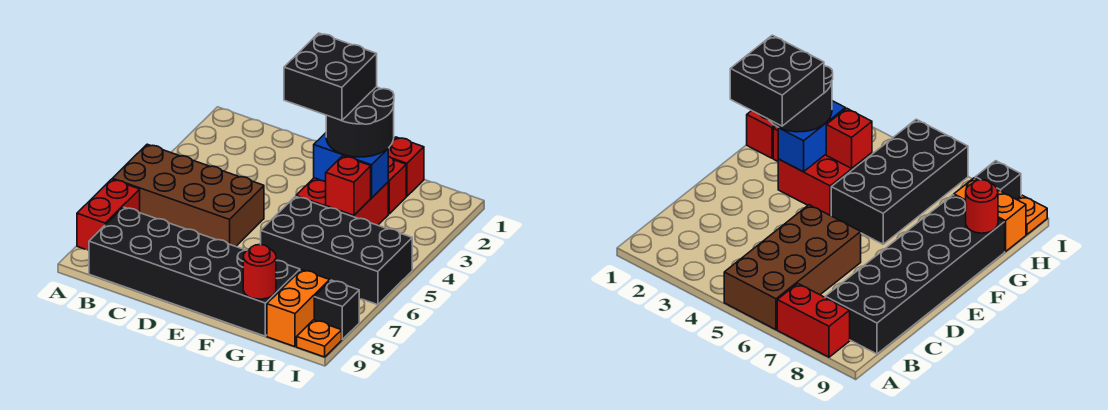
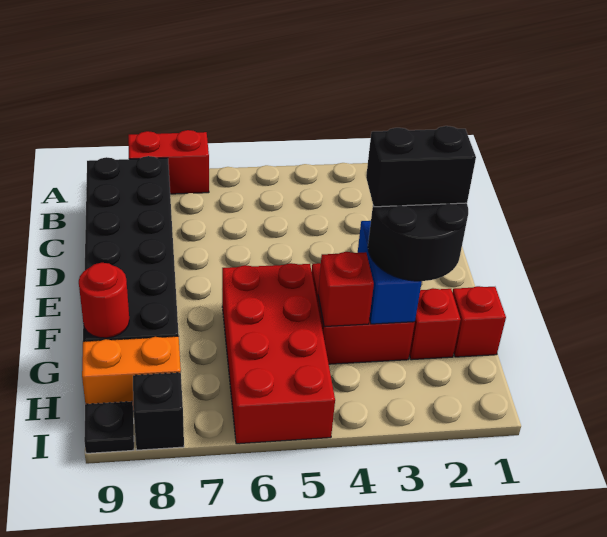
brown brick A5:D6 level 1 -> none
black brick E2:F3 level 4 -> black brick F2:F3 level 4
black brick F5:I6 level 1 -> red brick F5:I6 level 1
orange plate I9 level 1 -> black plate I9 level 1

